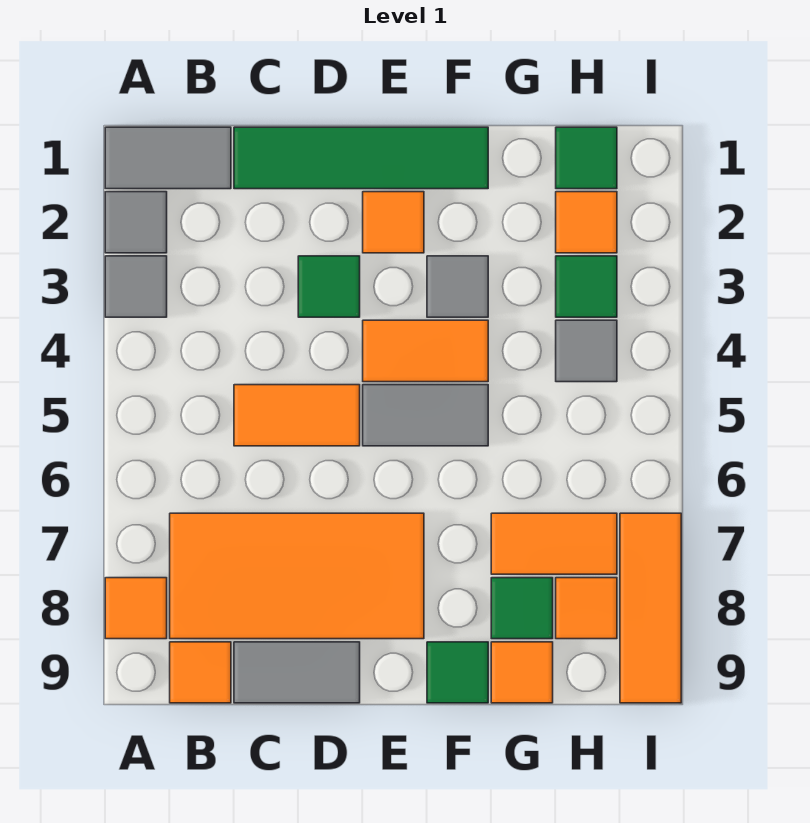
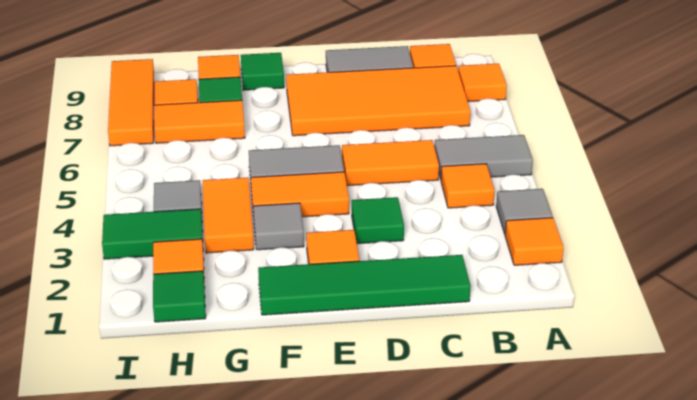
grey tile A1:B1 level 1 -> grey tile A5:B5 level 1
grey tile A2 level 1 -> orange tile A2 level 1
none -> orange tile B4 level 1
none -> orange tile G3:G4 level 1
green tile H3 level 1 -> green tile H3:I3 level 1

